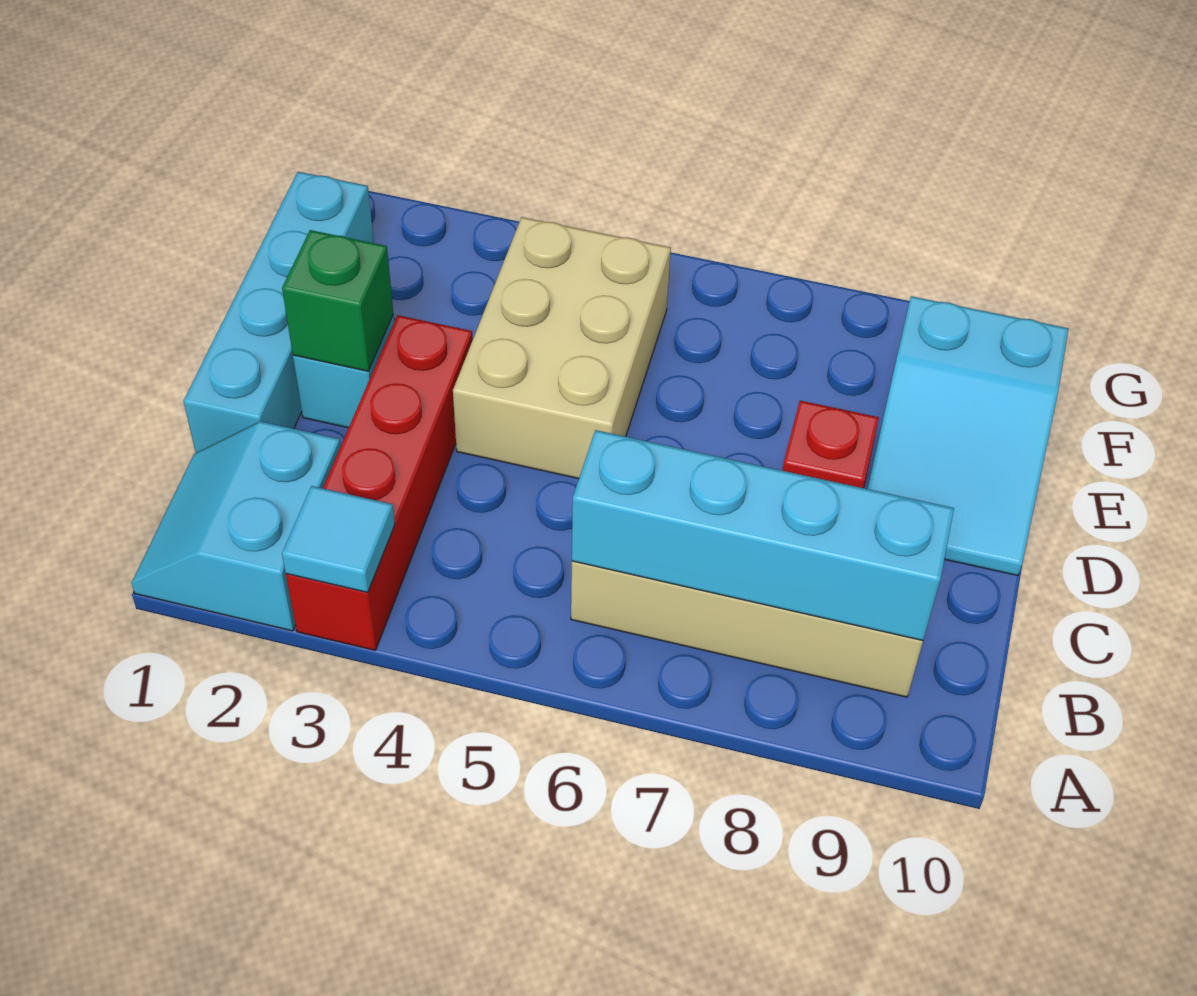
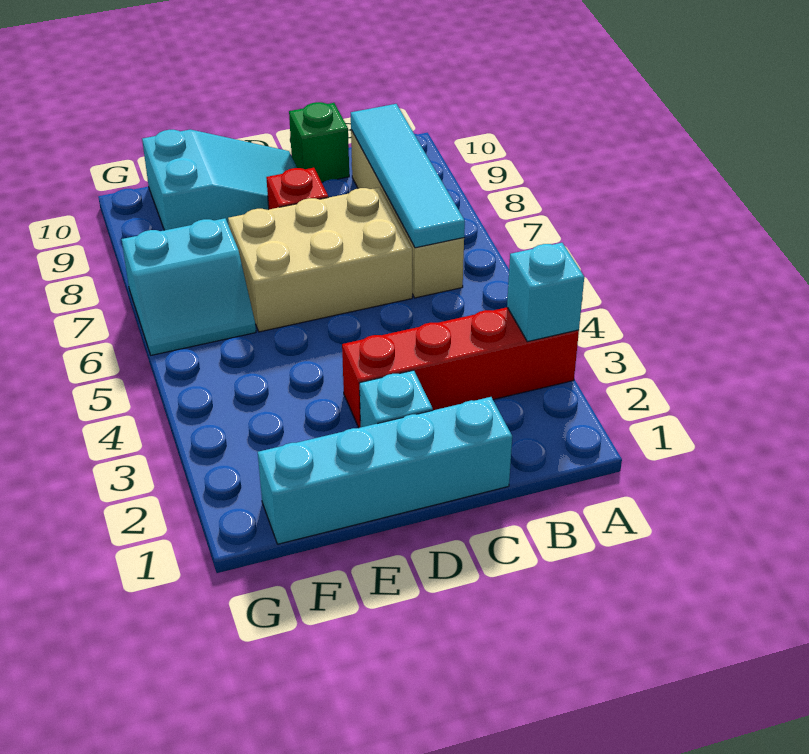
cyan slope A1:B2 level 1 top 2 -> cyan slope F6:G7 level 1 top 7
cyan tile A3 level 2 -> cyan brick A3 level 2
cyan brick B6:B9 level 2 -> cyan tile B6:B9 level 2
green brick D2 level 2 -> green brick C10 level 1
tan brick D4:F5 level 1 -> tan brick C6:E7 level 1

